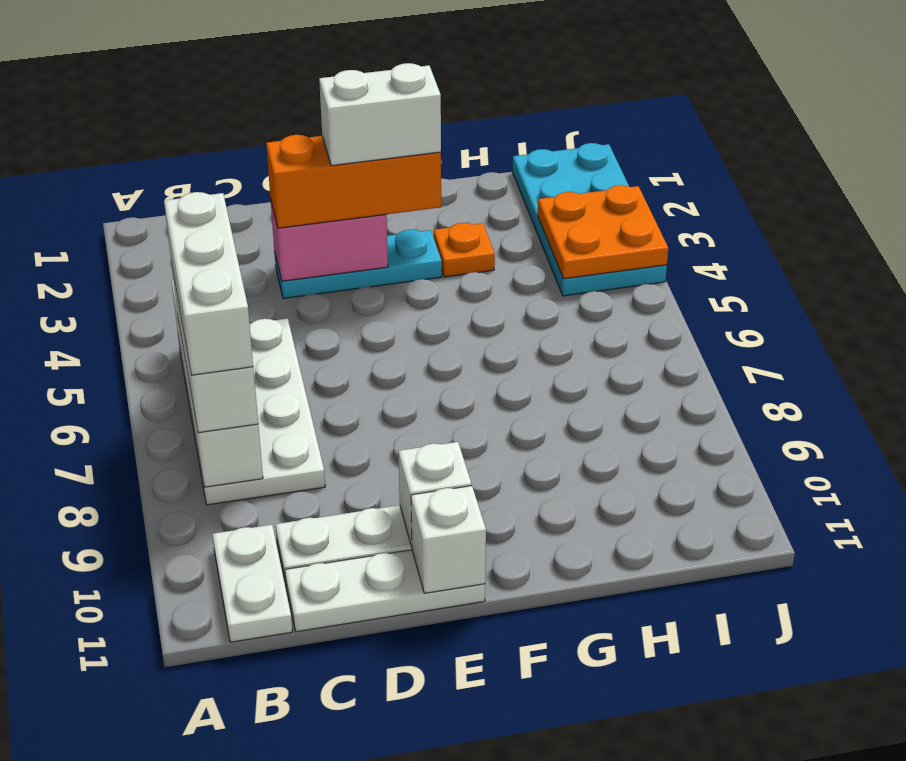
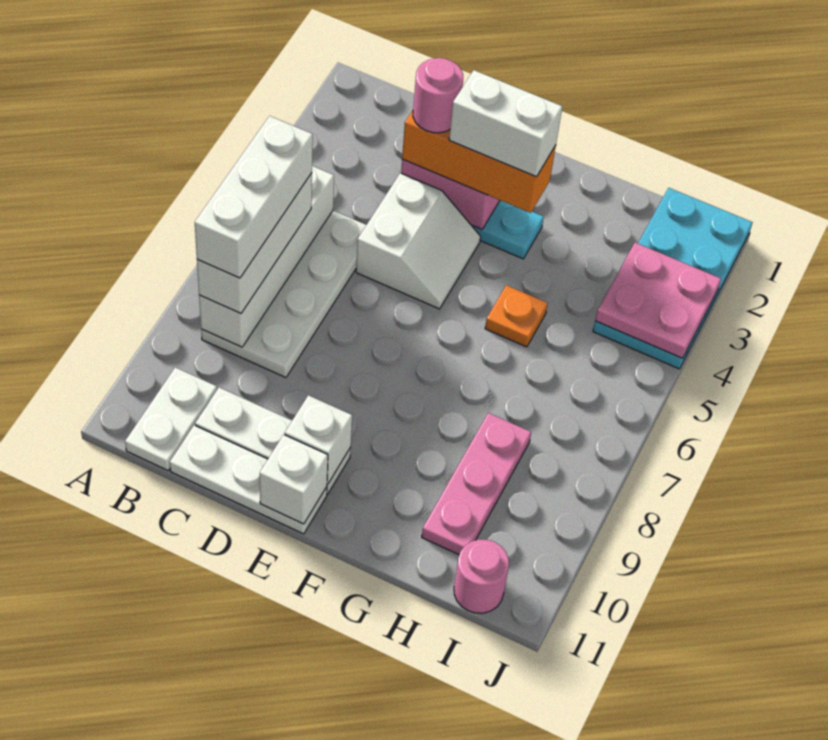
none -> pink round brick D3 level 4
none -> white slope D4:E5 level 1 top D
orange plate G3 level 1 -> orange plate G5 level 1
none -> pink plate H8:H10 level 1
orange plate I3:J4 level 2 -> pink plate I3:J4 level 2
none -> pink round brick I11 level 1

